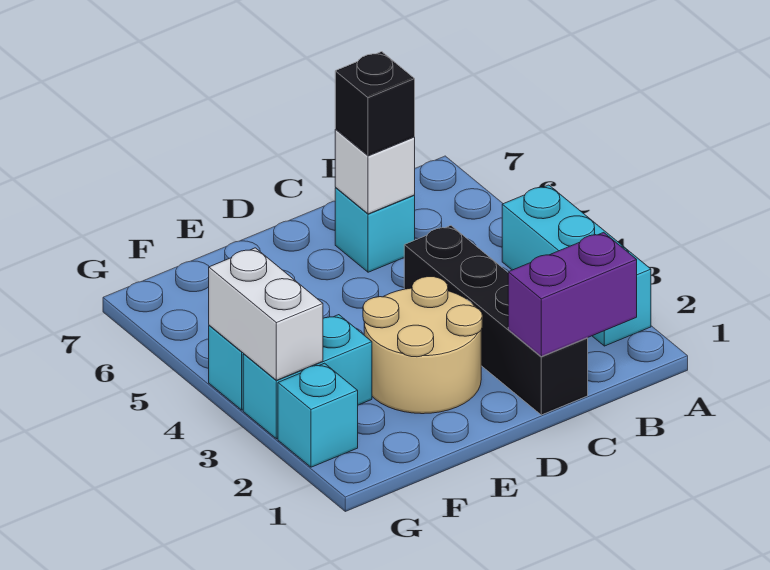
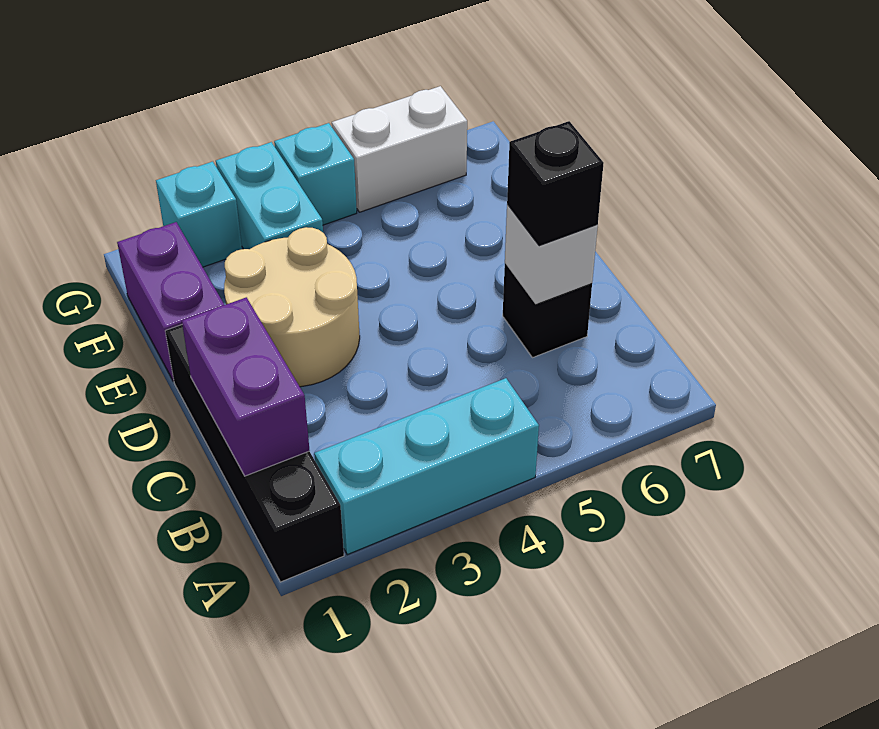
black brick C1:C4 level 1 -> black brick A1:D1 level 1
cyan brick C6 level 1 -> black brick C6 level 1
none -> purple brick E1:F1 level 1
white brick G3:G4 level 2 -> white brick G5:G6 level 1

